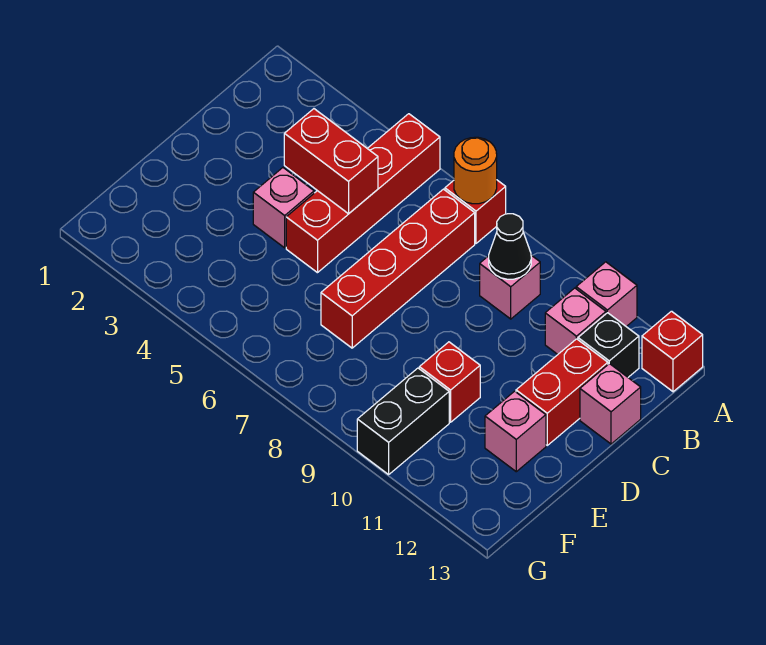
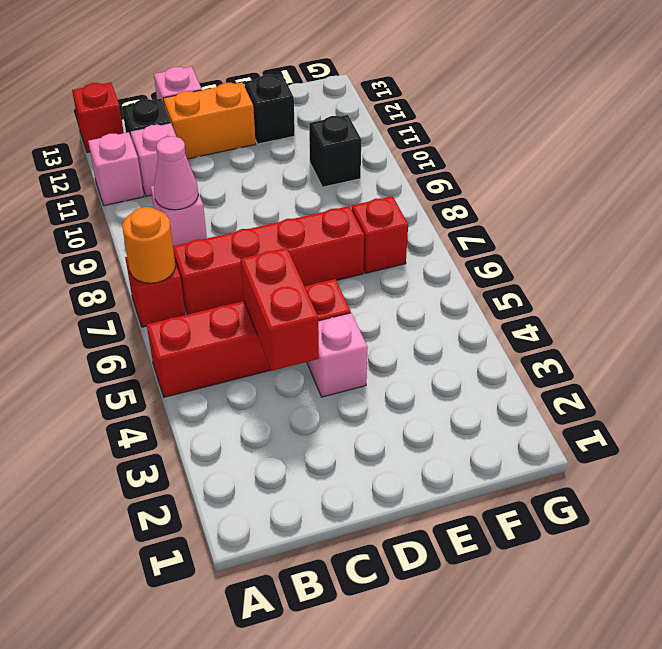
black cone B9 level 2 -> pink cone B9 level 2
red brick C12:D12 level 1 -> orange brick C12:D12 level 1
red brick E10 level 1 -> red brick F7 level 1
pink brick E12 level 1 -> black brick E12 level 1
black brick F10:G10 level 1 -> black brick F10 level 1

